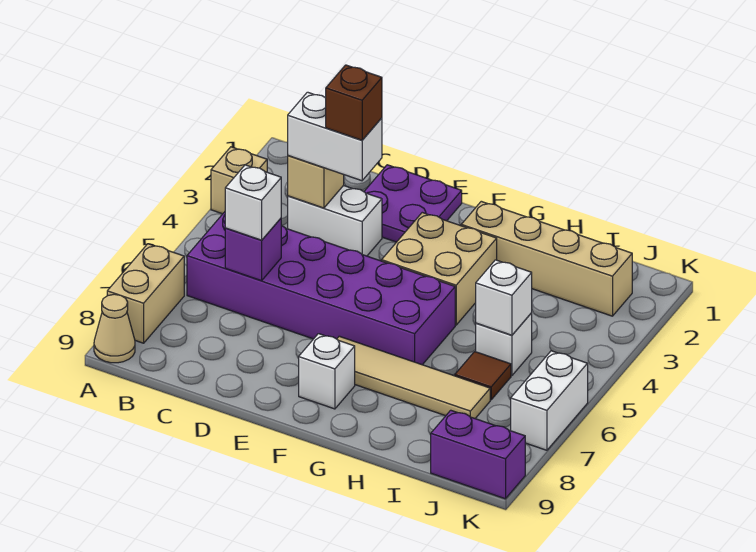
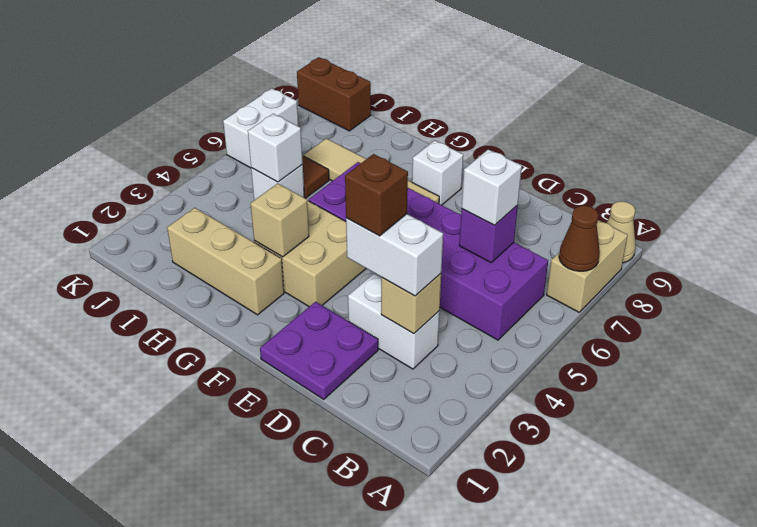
tan brick A3 level 1 -> tan brick G3 level 2
none -> brown cone A7 level 2
tan brick G2:J2 level 1 -> tan brick G2:I2 level 1
purple brick J9:K9 level 1 -> brown brick J9:K9 level 1

